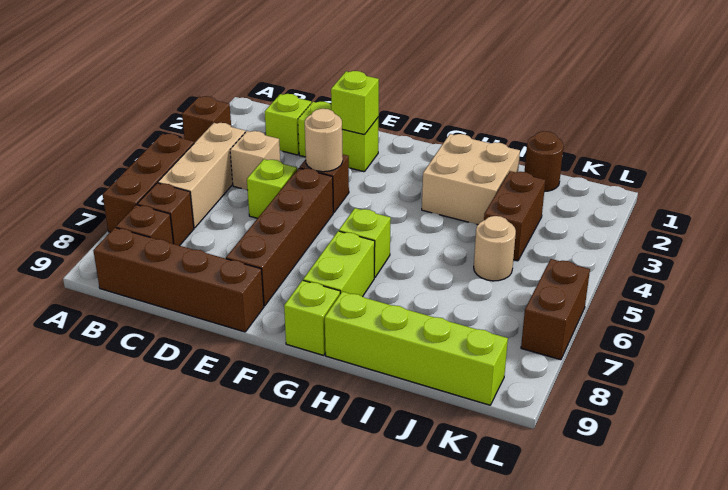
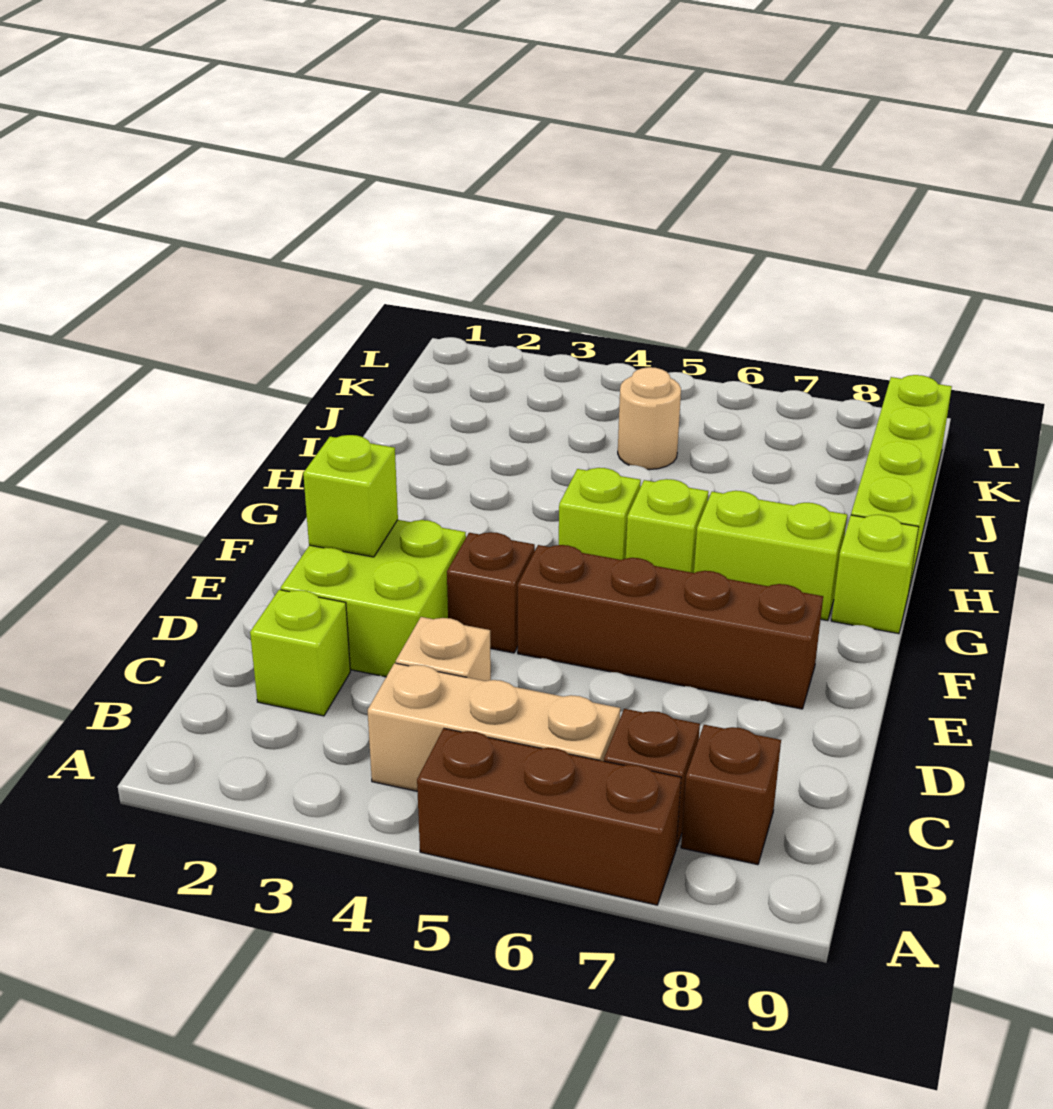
brown brick A3 level 1 -> none
brown brick B9:E9 level 1 -> none
lime brick D2:E2 level 1 -> lime brick D2:E3 level 1
lime brick D5 level 1 -> lime brick G5 level 1
tan round brick E4 level 2 -> none
tan brick H2:I3 level 1 -> none
brown round brick J1 level 1 -> none
brown brick J3:J4 level 1 -> none
brown brick L6:L7 level 1 -> none

